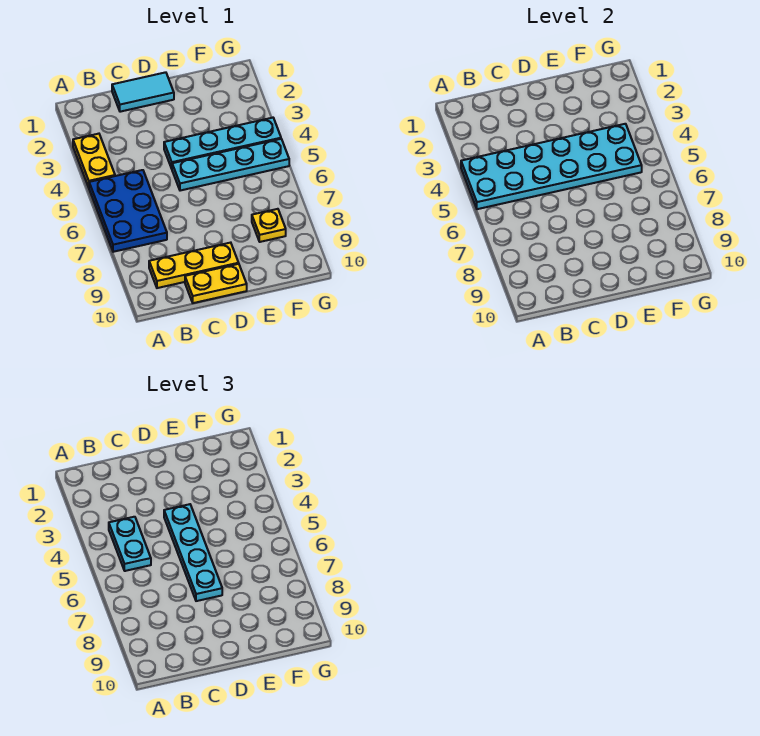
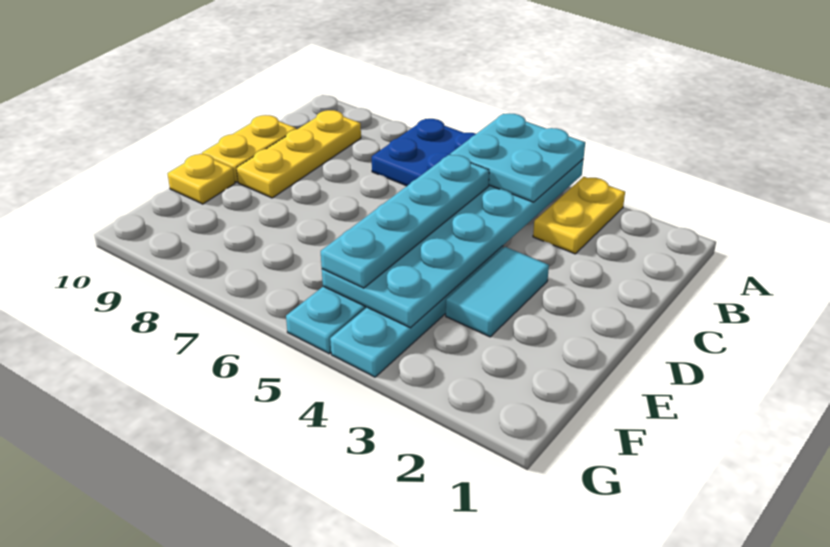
yellow plate A3:A4 level 1 -> yellow plate A3:B3 level 1
cyan plate B4:B5 level 3 -> cyan plate A4:B5 level 3
cyan tile C1:D1 level 1 -> cyan tile D3:E3 level 1
cyan plate D4:D7 level 3 -> cyan plate C5:F5 level 3
yellow plate F8 level 1 -> yellow plate E10 level 1

